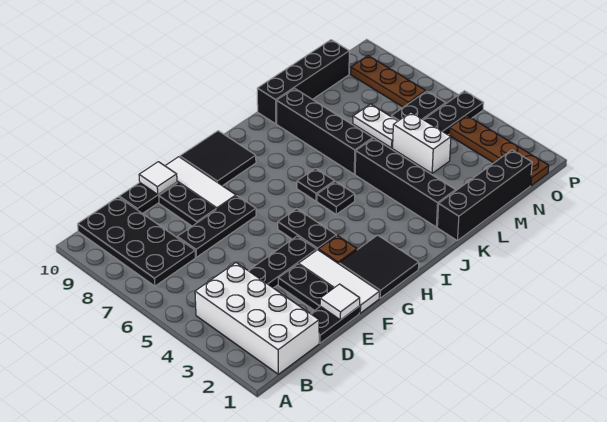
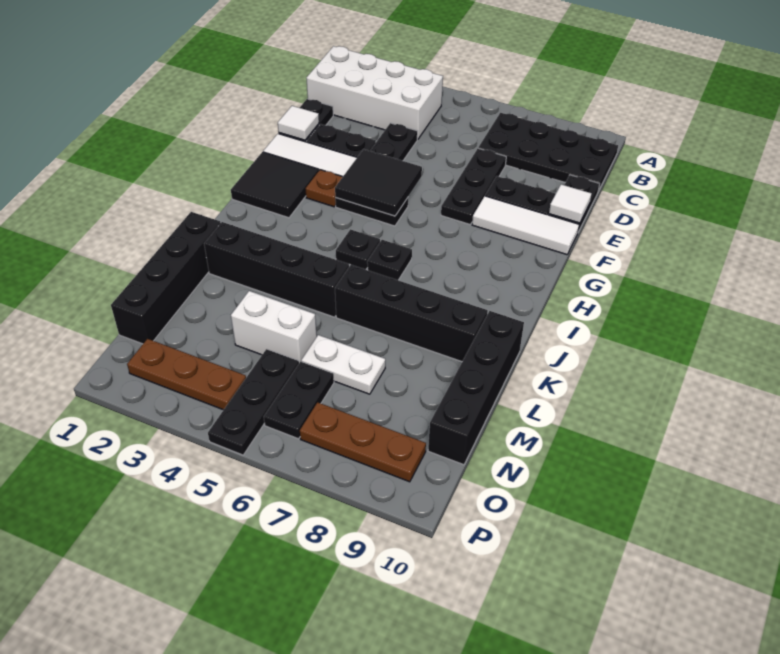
black tile G9:H10 level 1 -> black tile F4:G5 level 2
brown plate O1:O4 level 1 -> brown plate O2:O4 level 1

